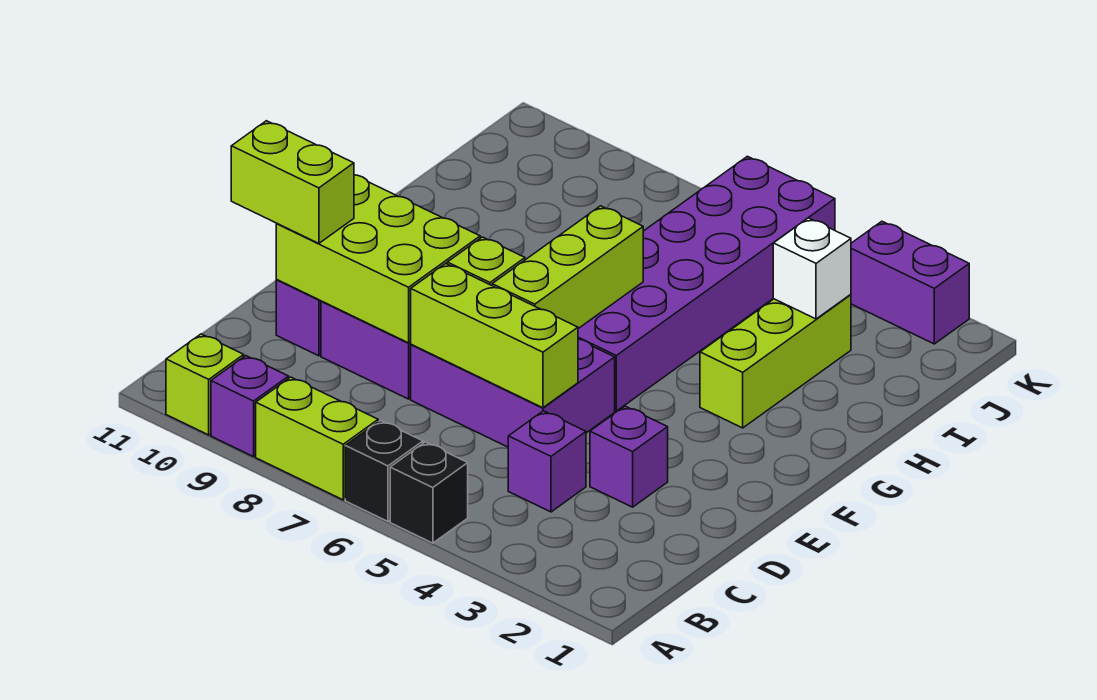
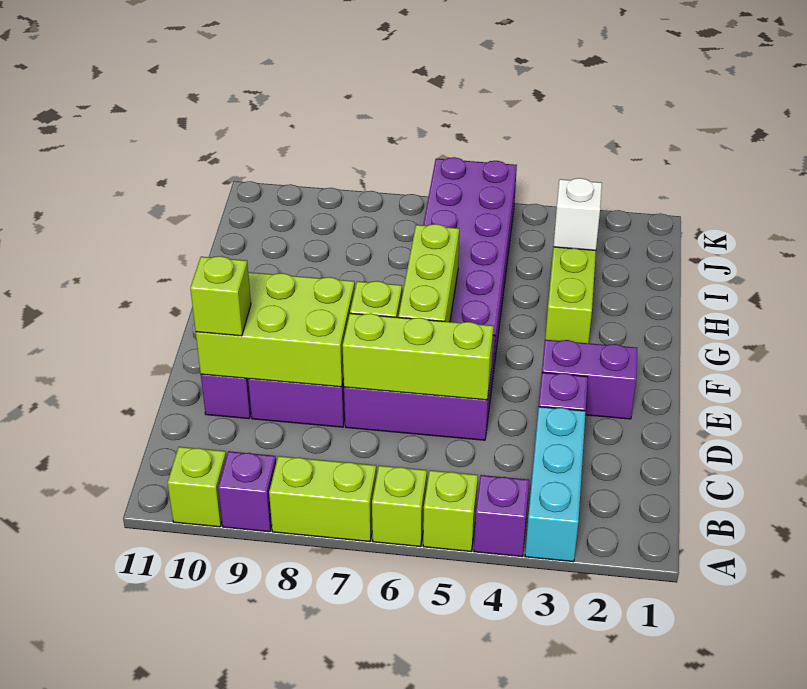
none -> cyan brick A3:C3 level 1
black brick A5 level 1 -> lime brick A5 level 1
black brick A6 level 1 -> lime brick A6 level 1
purple brick C4 level 1 -> purple brick A4 level 1
lime brick D10:D11 level 3 -> lime brick D10 level 3
purple brick K2:K3 level 1 -> purple brick E2:E3 level 1

